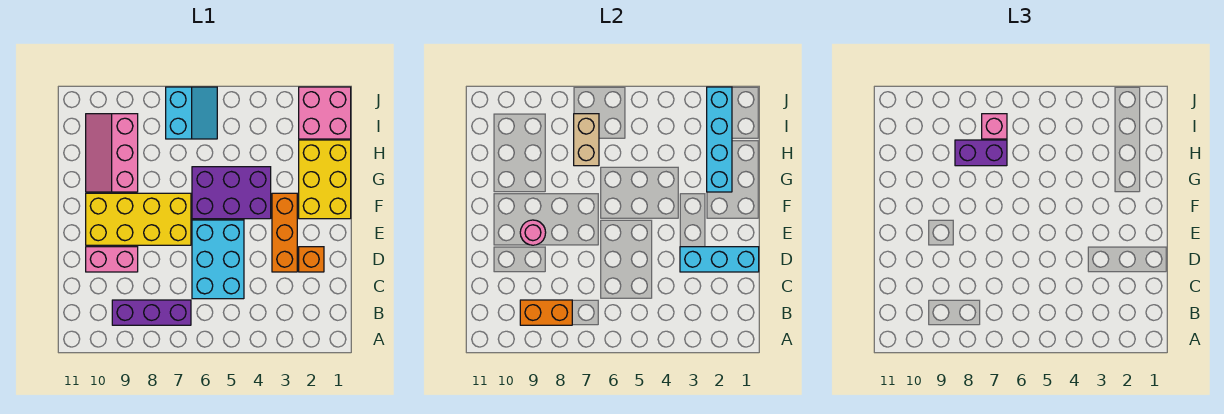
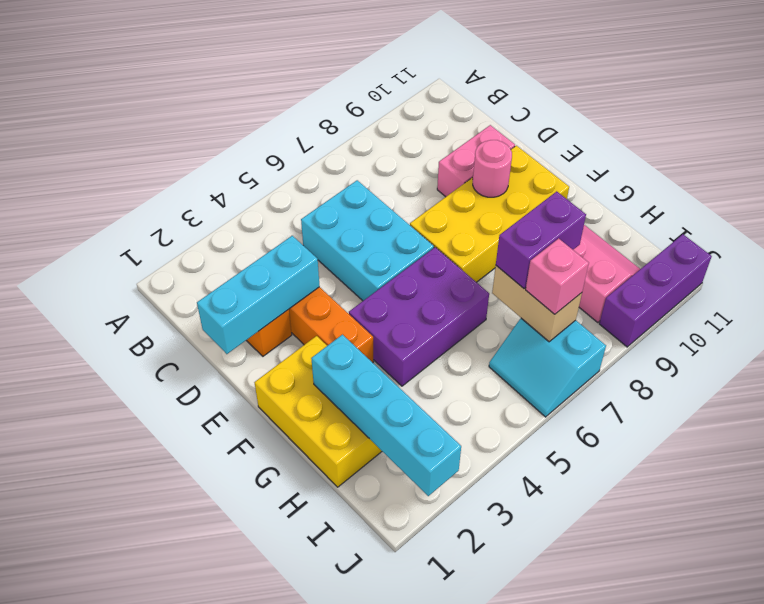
purple brick B7:B9 level 1 -> purple brick J9:J11 level 1
orange brick B8:B9 level 2 -> none
pink brick I1:J2 level 1 -> none

